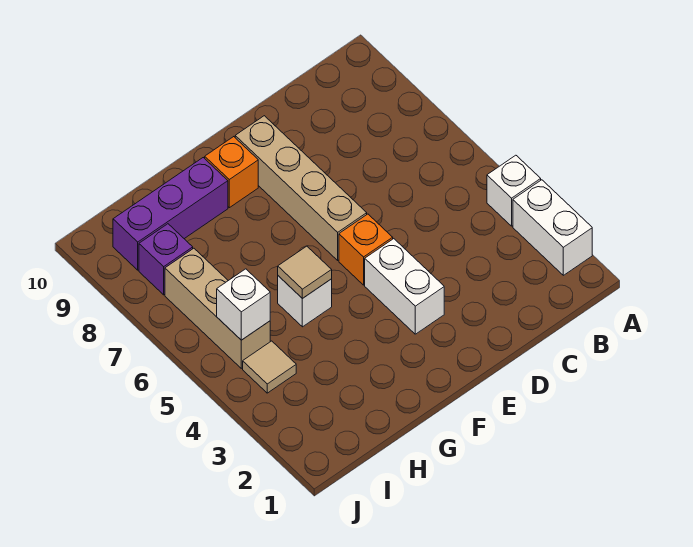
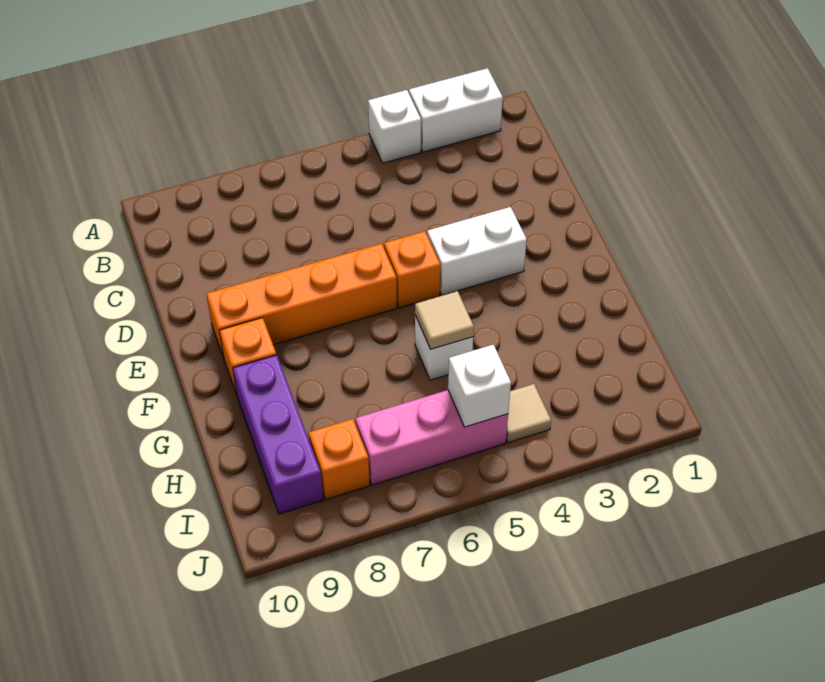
tan brick E6:E9 level 1 -> orange brick E6:E9 level 1
tan brick I5:I7 level 1 -> pink brick I5:I7 level 1
purple brick I8 level 1 -> orange brick I8 level 1

